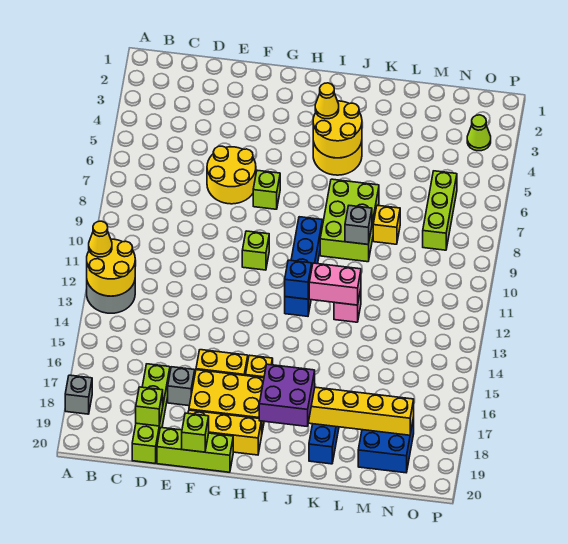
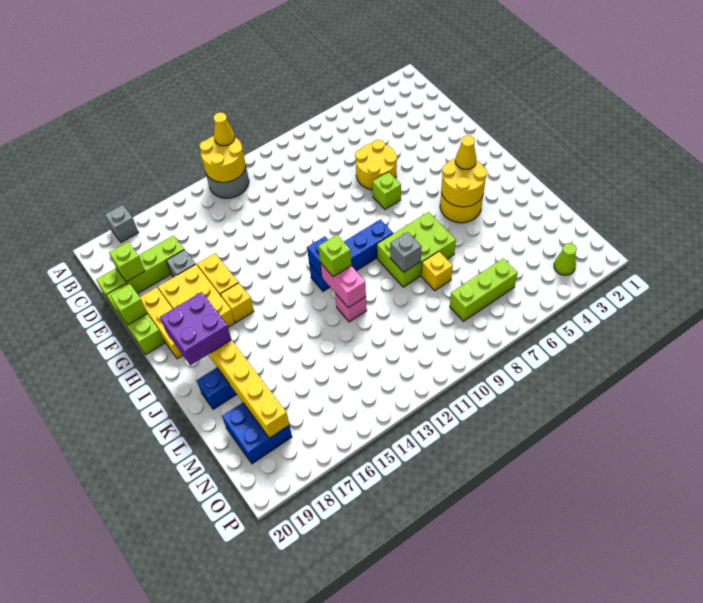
lime brick G10 level 1 -> lime brick J12 level 3

